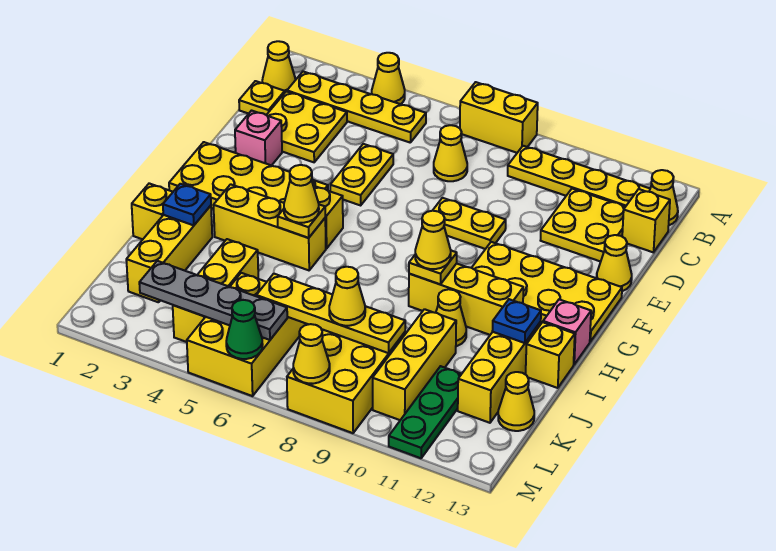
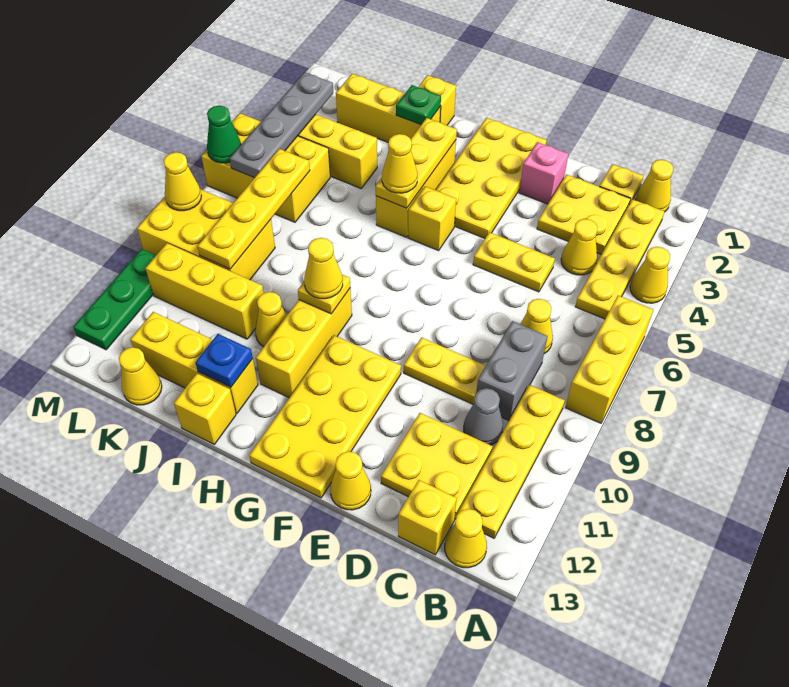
yellow brick A7:A8 level 1 -> yellow brick A6:A8 level 1
none -> grey brick C8:C9 level 1
none -> grey cone C10 level 1
yellow plate E8:E9 level 1 -> yellow plate D9:E9 level 1
yellow plate H5 level 2 -> yellow plate H3:H5 level 2
pink brick H13 level 1 -> none
blue plate I2 level 2 -> green plate I2 level 2
yellow cone K8 level 3 -> yellow cone C4 level 1
green plate K11:M11 level 1 -> green plate M10:M12 level 1

